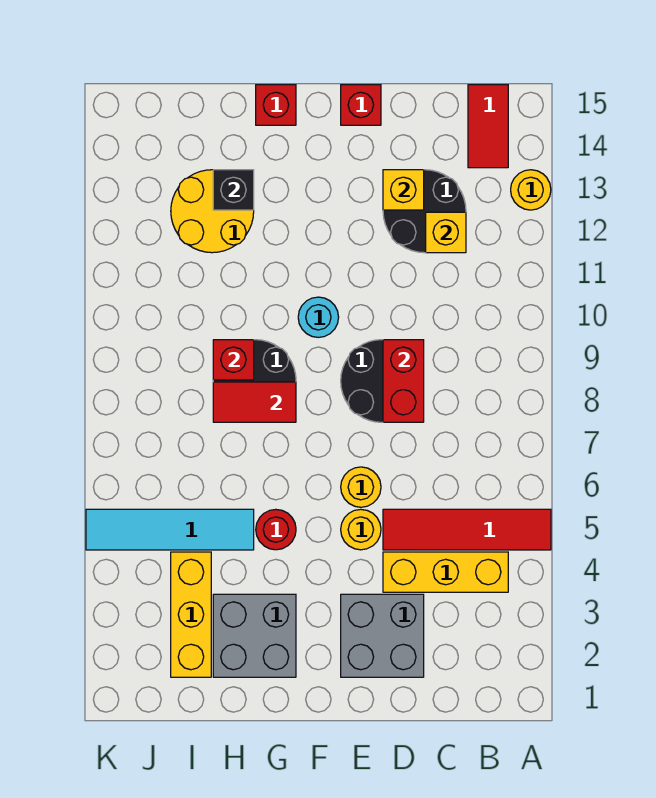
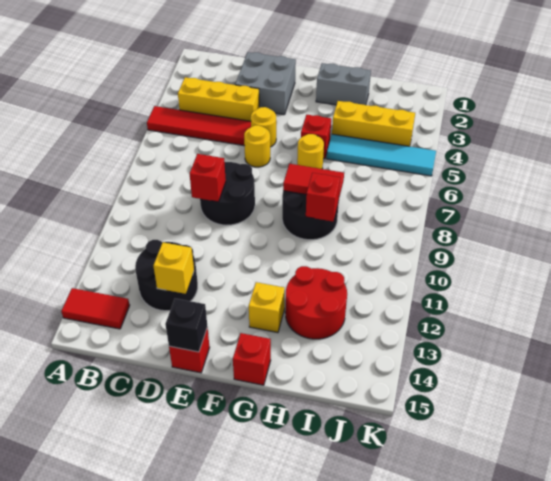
yellow round brick A13 level 1 -> yellow round brick G6 level 1
red tile B14:B15 level 1 -> red tile A14:B14 level 1
yellow brick C12 level 2 -> yellow brick G13 level 1
red brick D8:D9 level 2 -> red brick D9 level 2
cyan round brick F10 level 1 -> none
grey brick G2:H3 level 1 -> grey brick G2:H2 level 1
red round brick G5 level 1 -> red brick G5 level 1
yellow round brick H12:I13 level 1 -> red round brick H12:I13 level 1
black brick H13 level 2 -> black brick E15 level 2
yellow brick I2:I4 level 1 -> yellow brick H4:J4 level 1

